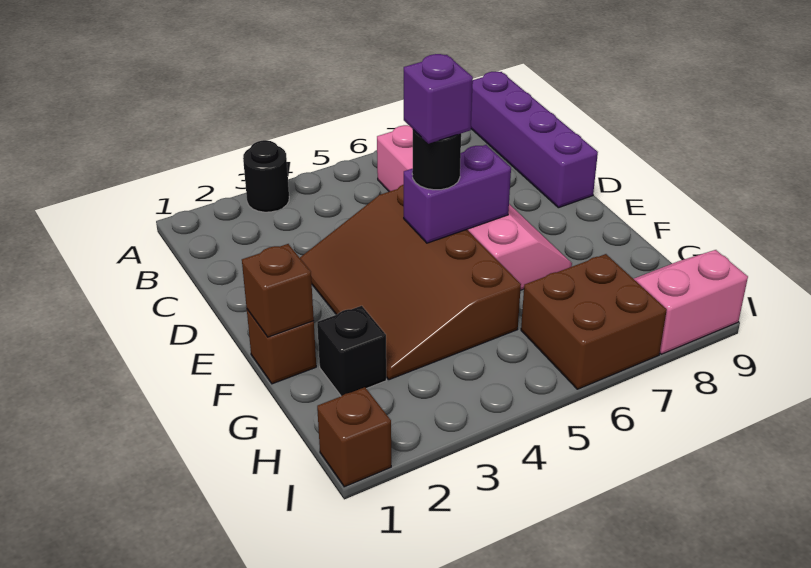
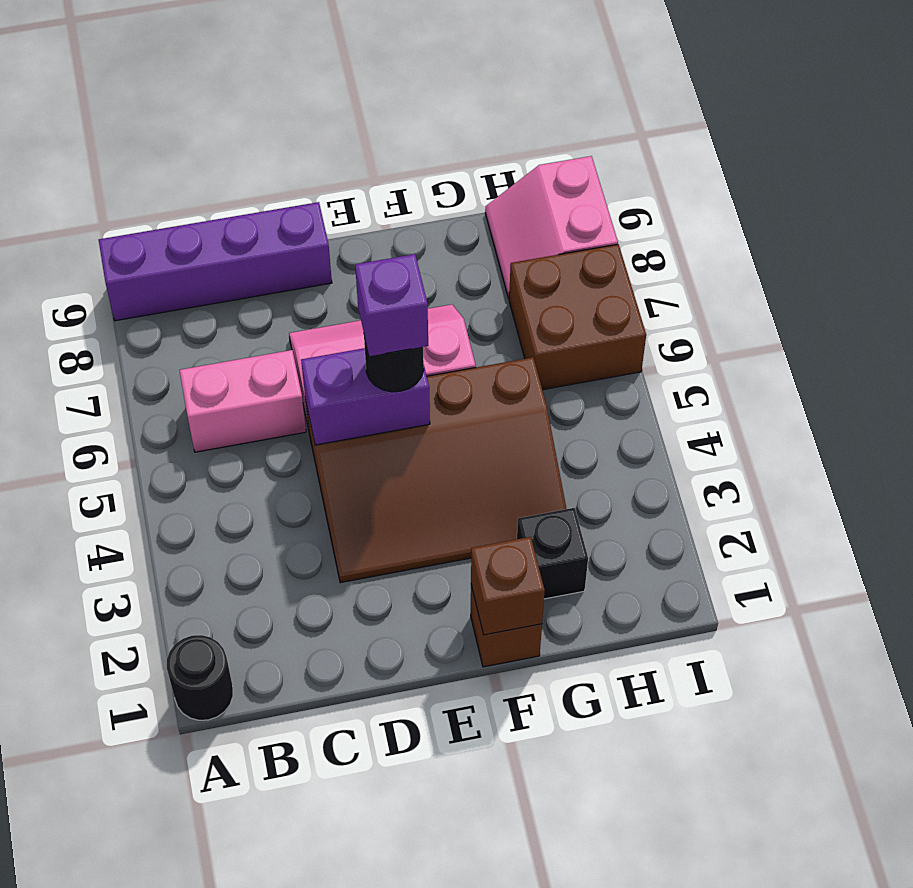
black round brick A3 level 1 -> black round brick A1 level 1
purple brick E5:E6 level 2 -> purple brick D5:E5 level 2
brown brick I1 level 1 -> none

